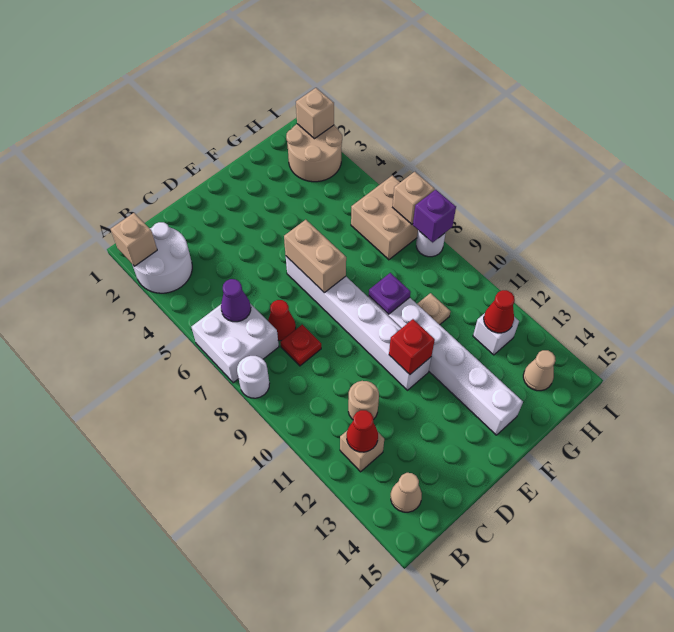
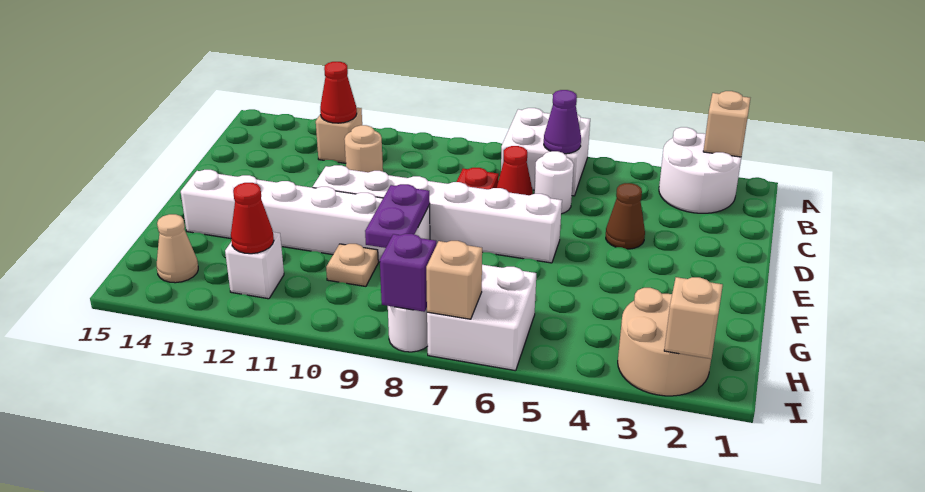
white round brick A8 level 1 -> white round brick C6 level 1
tan cone B14 level 1 -> none
none -> brown cone D4 level 1
tan brick E6:E7 level 2 -> none
red brick E11 level 2 -> none
purple plate F9 level 2 -> purple plate F9:G9 level 2
tan brick H6:I7 level 1 -> white brick H6:I7 level 1

